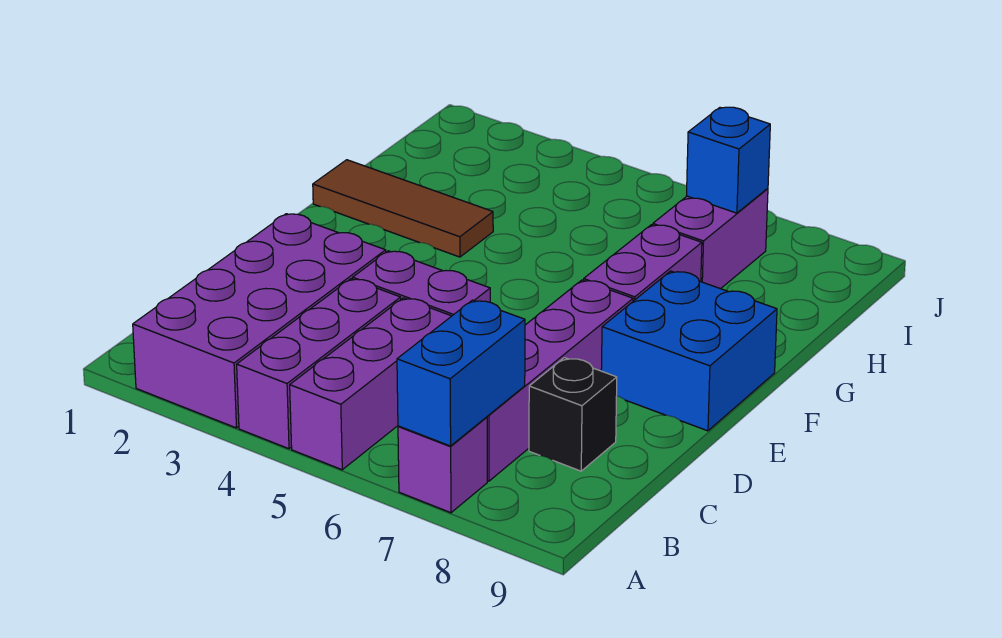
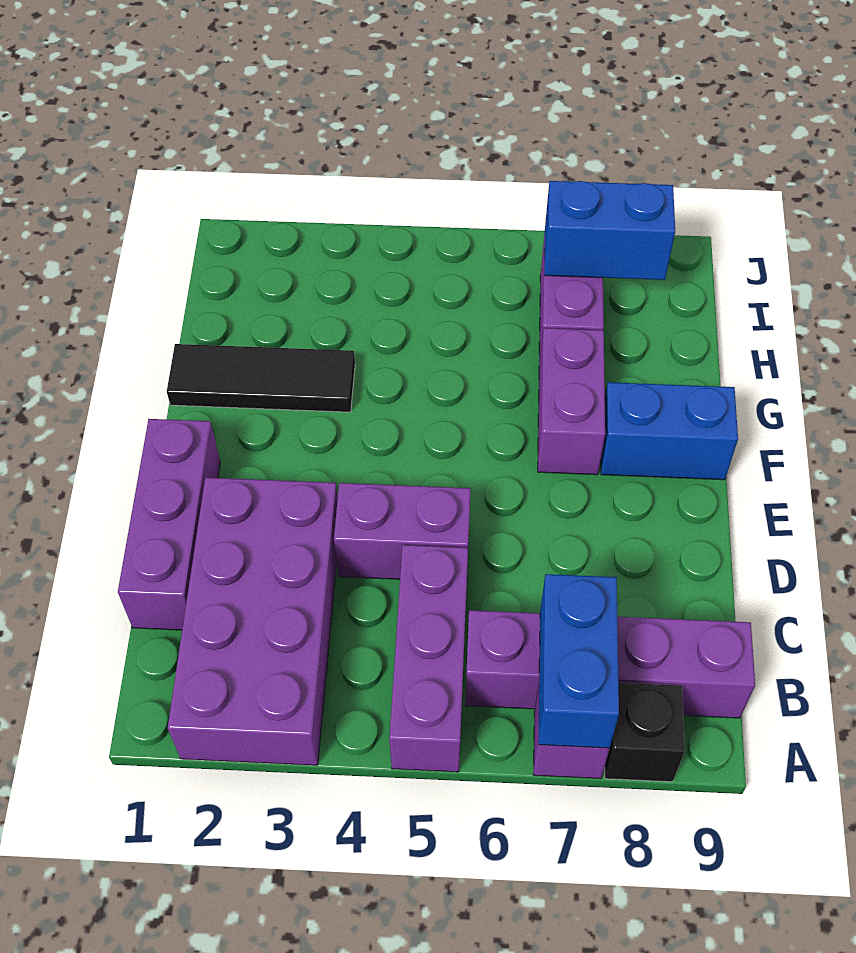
purple brick A4:C4 level 1 -> purple brick C1:E1 level 1
purple brick B7:E7 level 1 -> purple brick B6:B9 level 1
black brick C8 level 1 -> black brick A8 level 1
blue brick E8:F9 level 1 -> blue brick F8:F9 level 1
brown tile G1:G3 level 1 -> black tile G1:G3 level 1
blue brick I7 level 2 -> blue brick I7:I8 level 2

